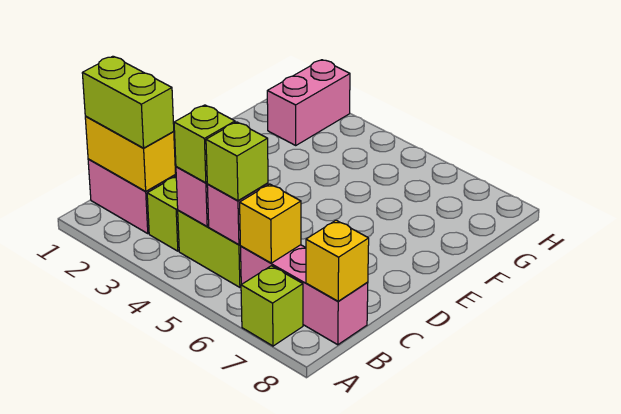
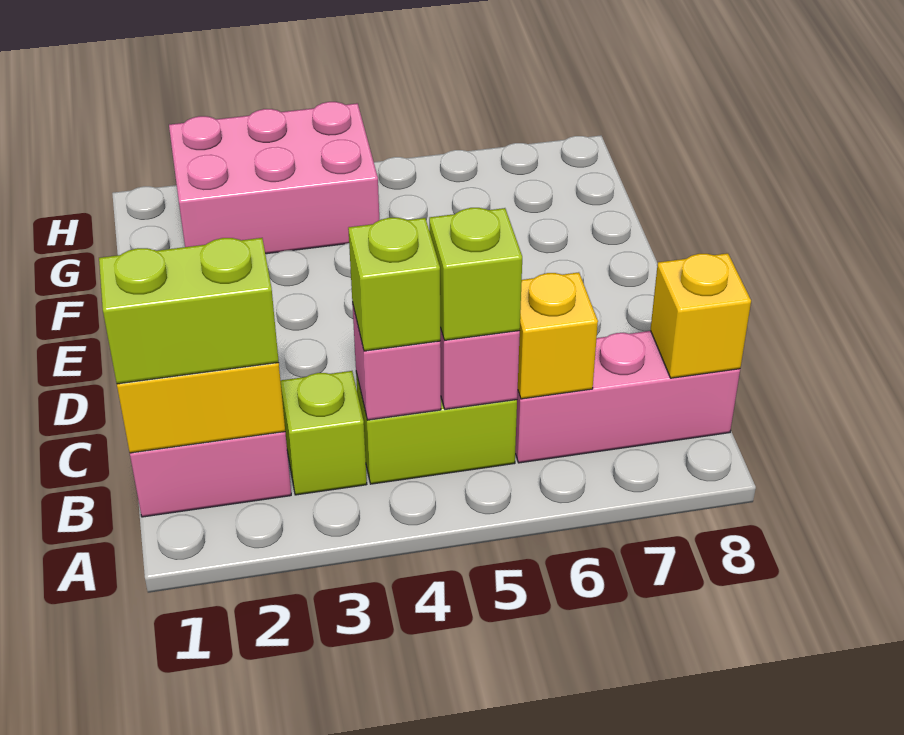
lime brick A7 level 1 -> none
pink brick G2:H2 level 1 -> pink brick G2:H4 level 1

